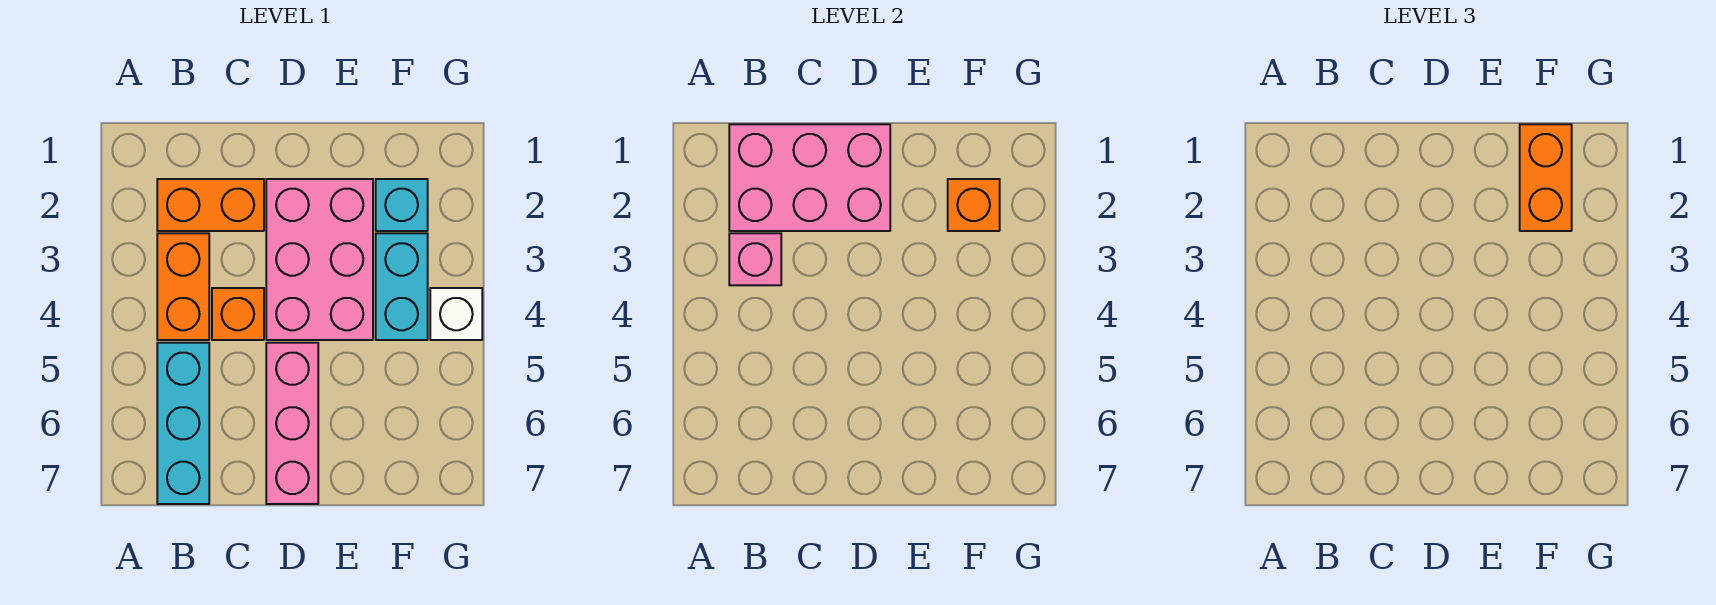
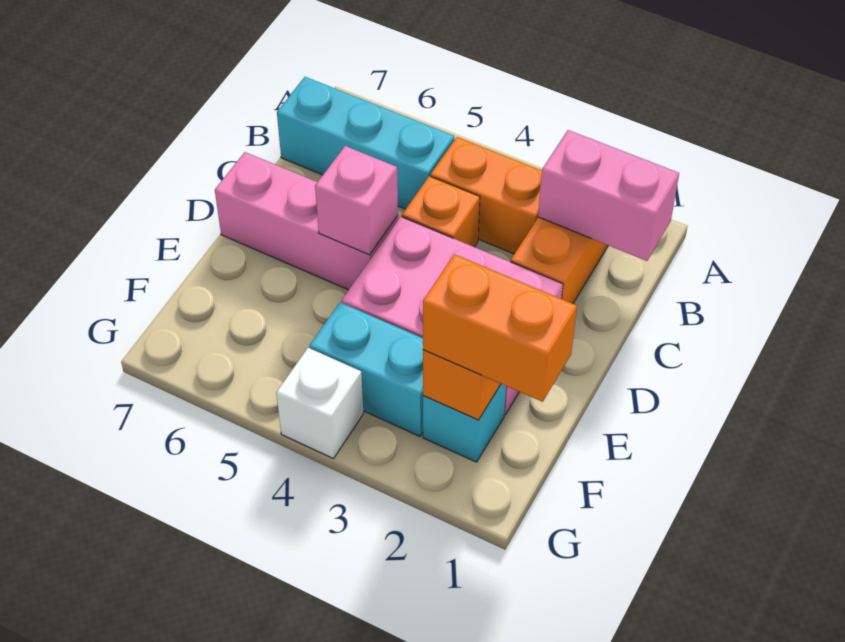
pink brick B1:D2 level 2 -> pink brick B1:B2 level 2
pink brick B3 level 2 -> pink brick D5 level 2

